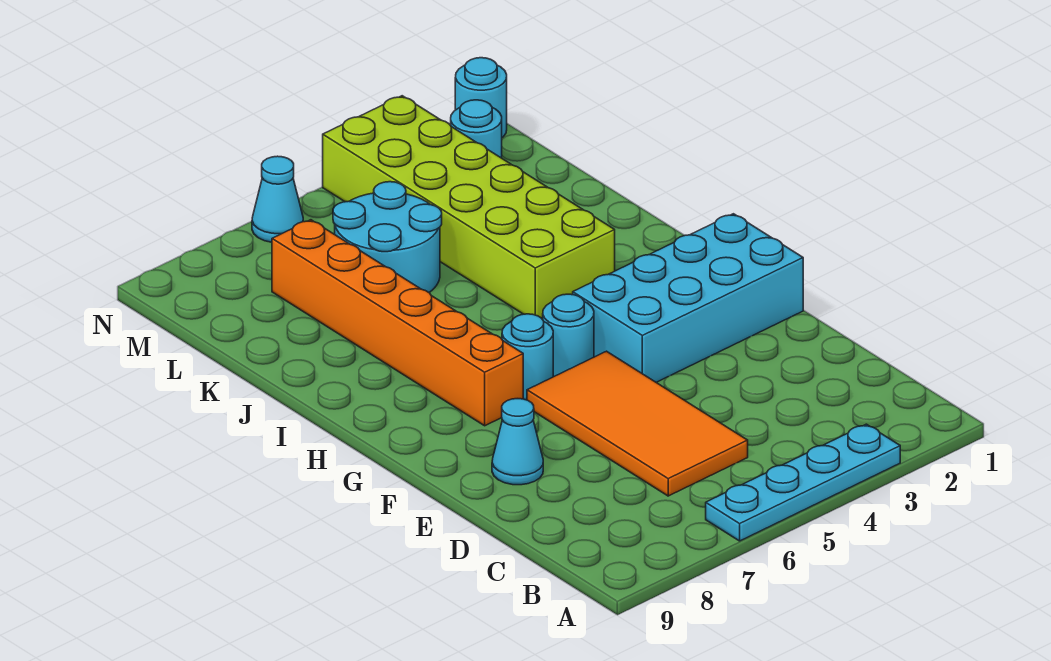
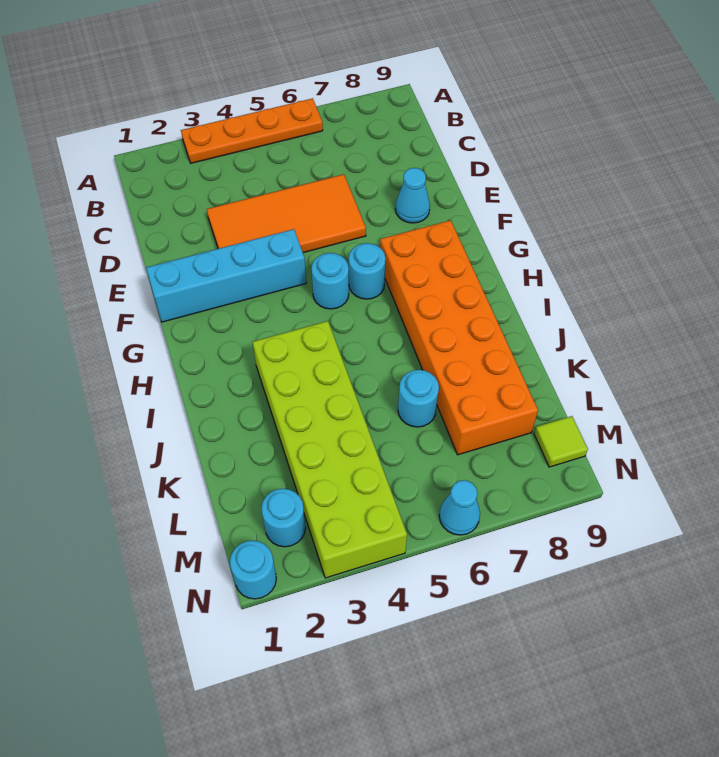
cyan plate A3:A6 level 1 -> orange plate A3:A6 level 1
orange tile C5:F6 level 1 -> orange tile D3:E6 level 1
cyan brick F1:G4 level 1 -> cyan brick F1:F4 level 1
orange brick G7:L7 level 1 -> orange brick G7:L8 level 1
cyan round brick K5:L6 level 1 -> cyan round brick K6 level 1
none -> lime tile M9 level 1

